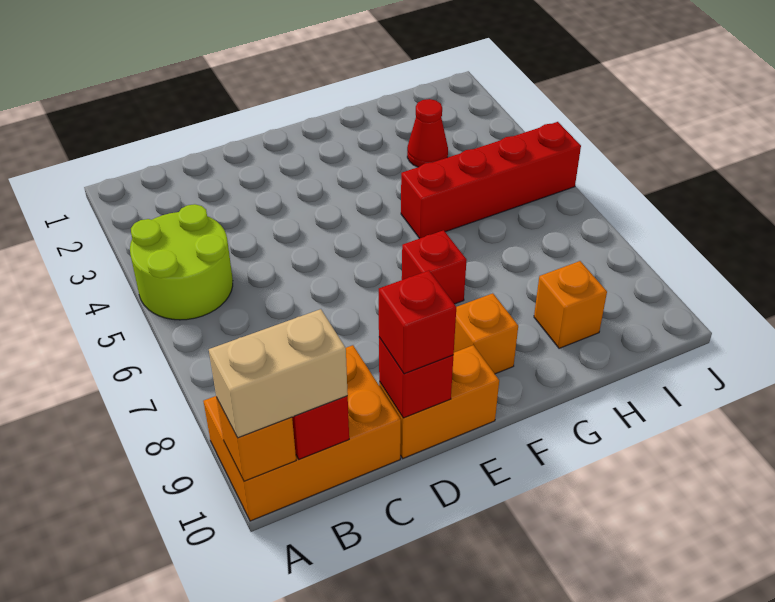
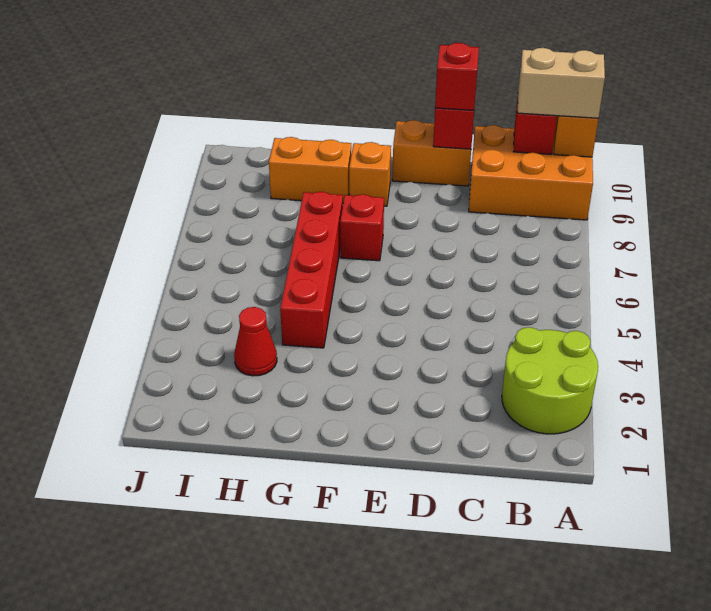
lime round brick A4:B5 level 1 -> lime round brick A2:B3 level 1
red brick G5:J5 level 1 -> red brick G4:G7 level 1
orange brick H9 level 1 -> orange brick G9:H9 level 1

